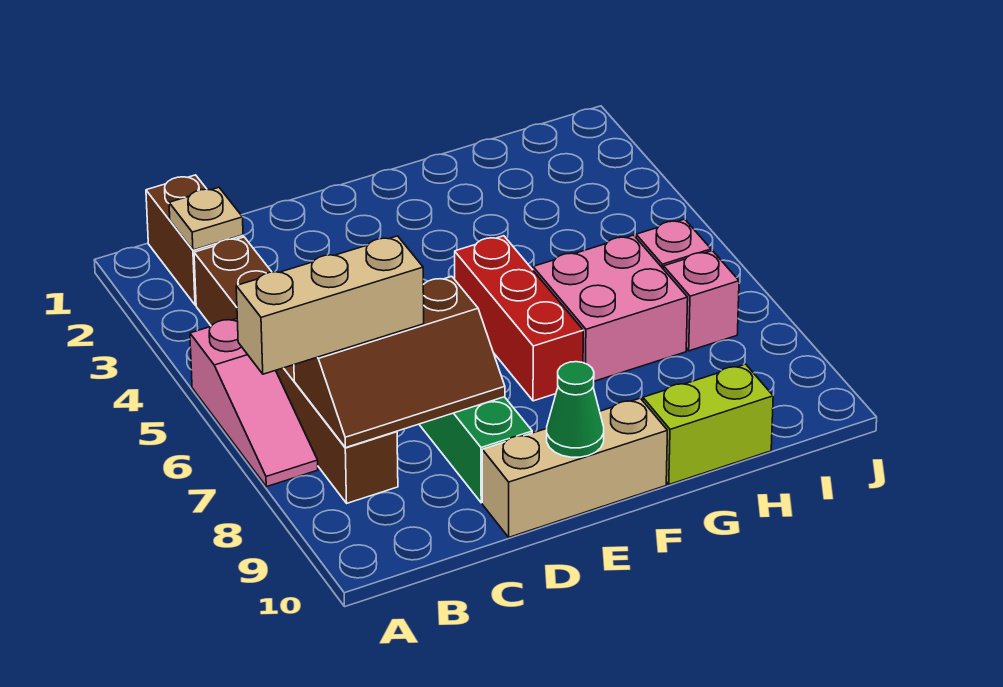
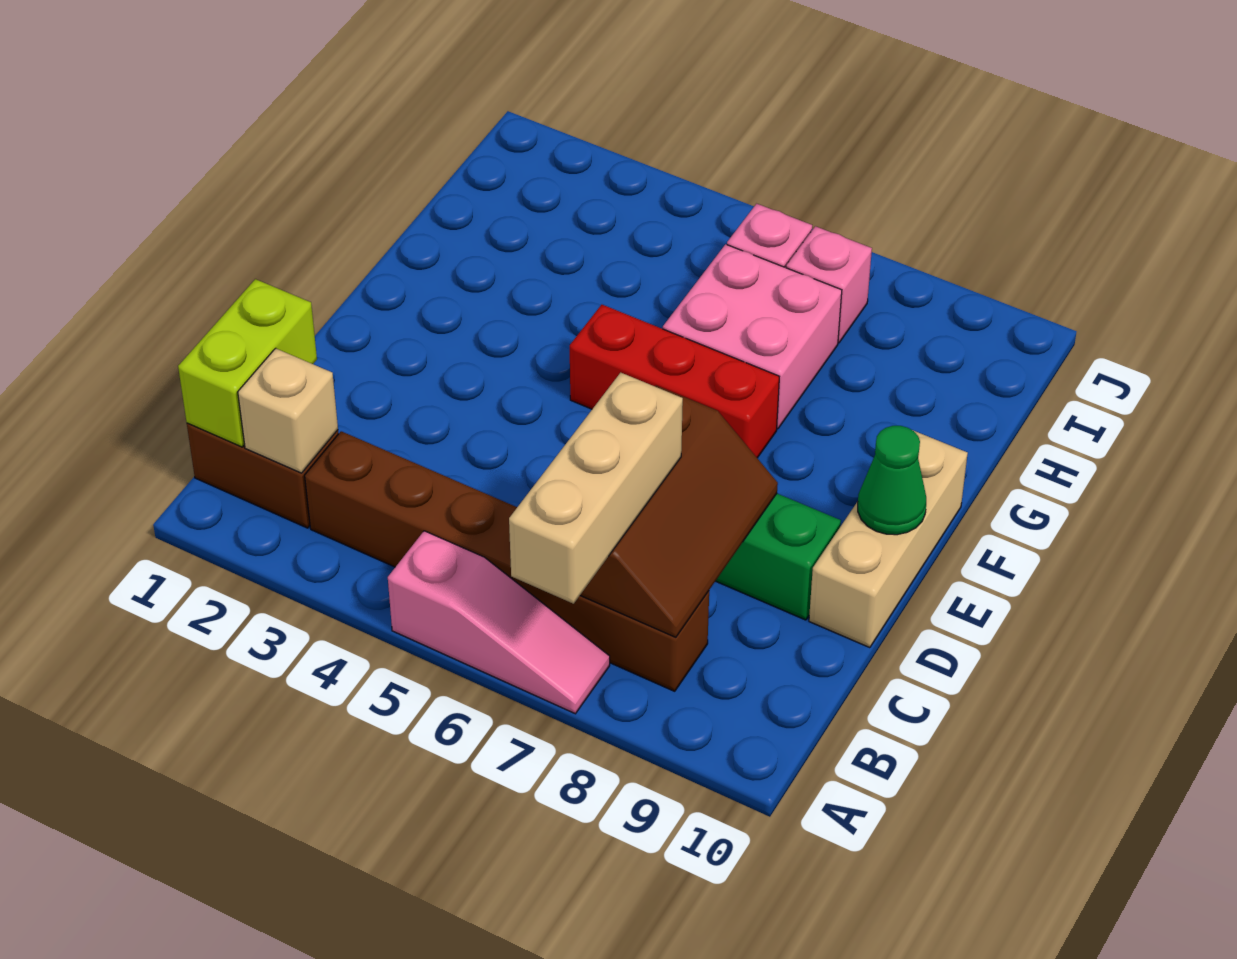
tan plate B2 level 2 -> tan brick B2 level 2
lime brick G10:H10 level 1 -> lime brick B1:C1 level 2

